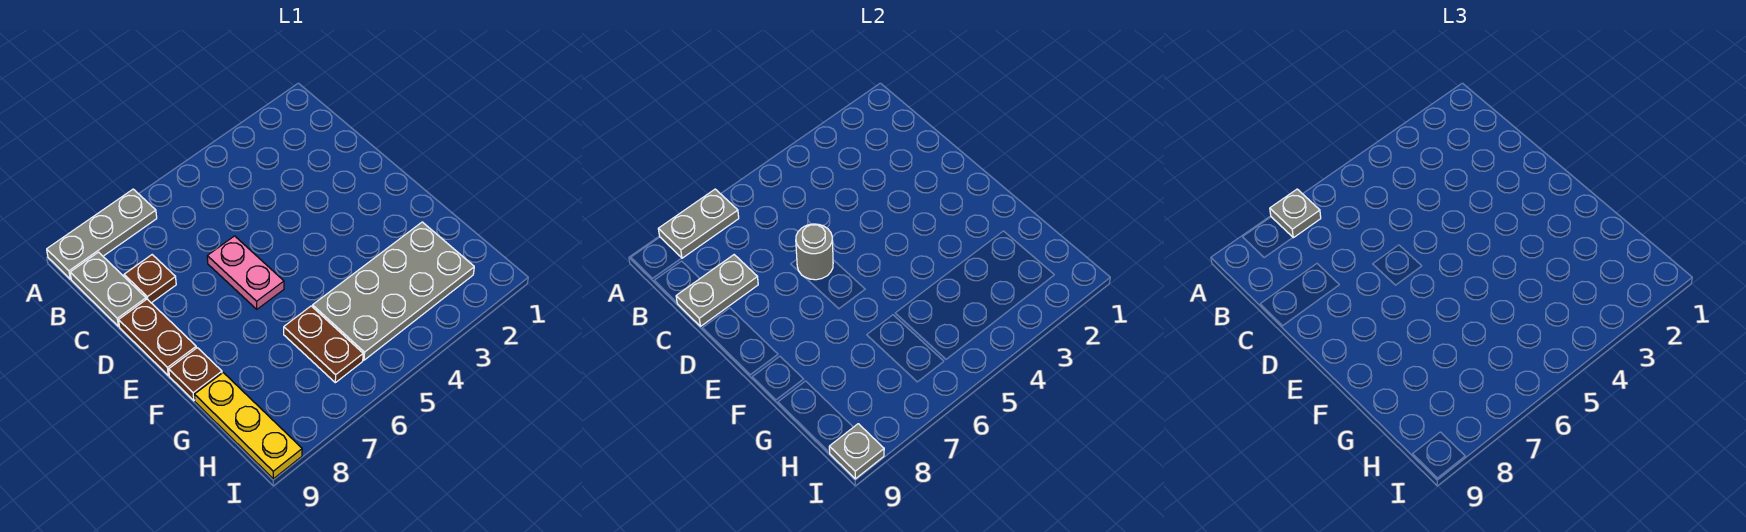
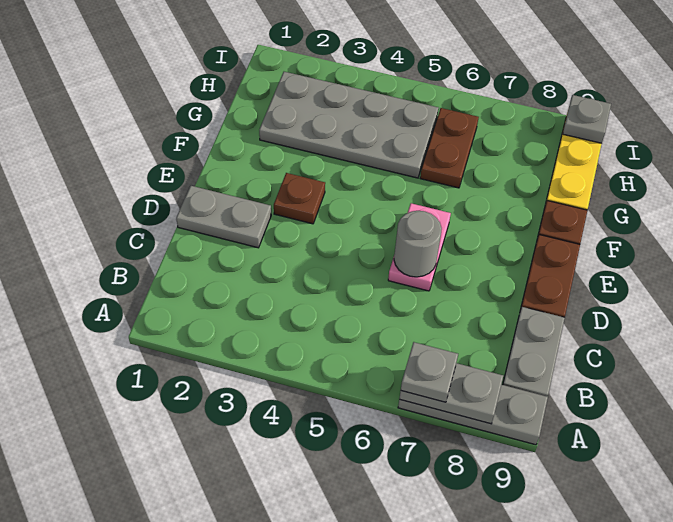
brown plate C8 level 1 -> brown plate E3 level 1
grey plate C8:C9 level 2 -> grey plate D1:D2 level 1

